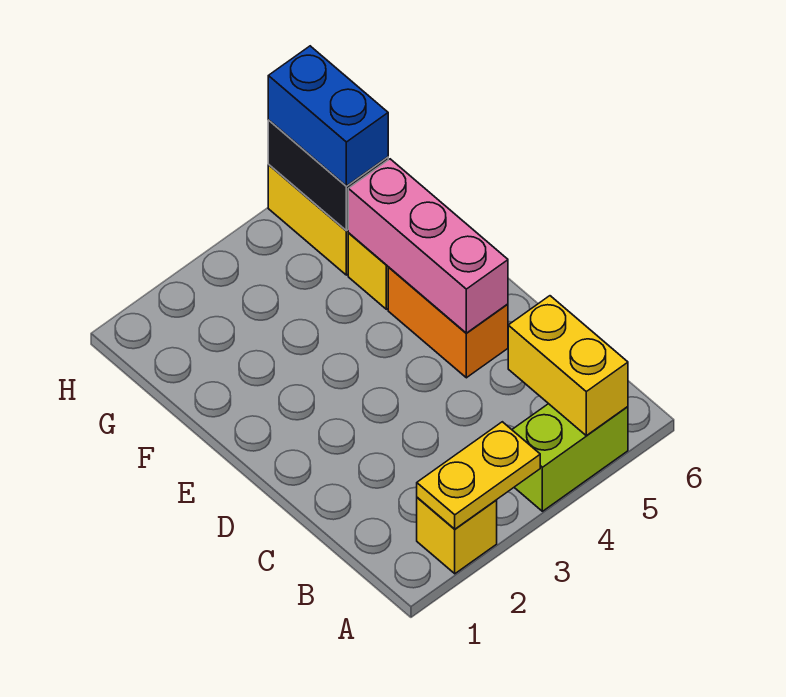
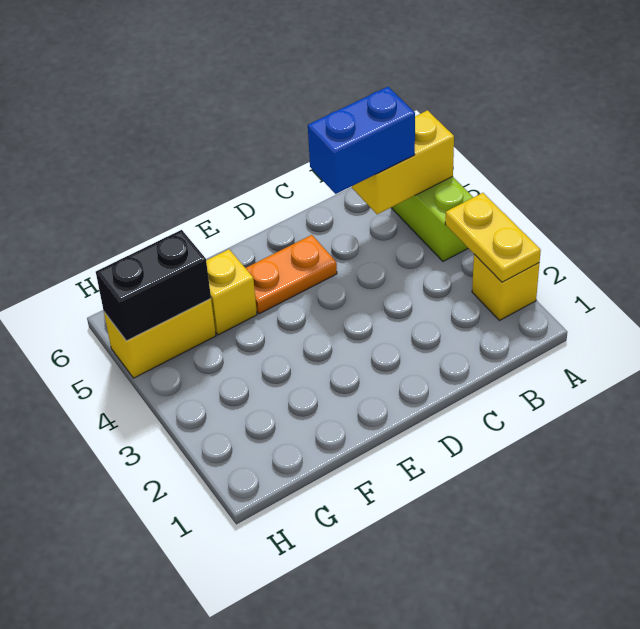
orange brick D5:E5 level 1 -> orange plate D5:E5 level 1
pink brick D5:F5 level 2 -> none
blue brick G5:H5 level 3 -> blue brick B5:C5 level 3

